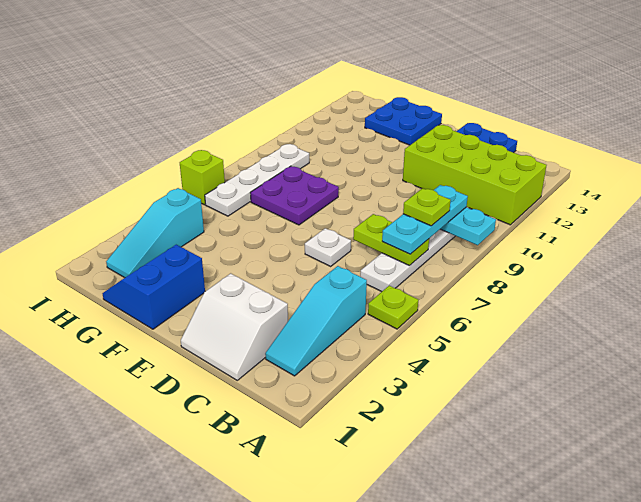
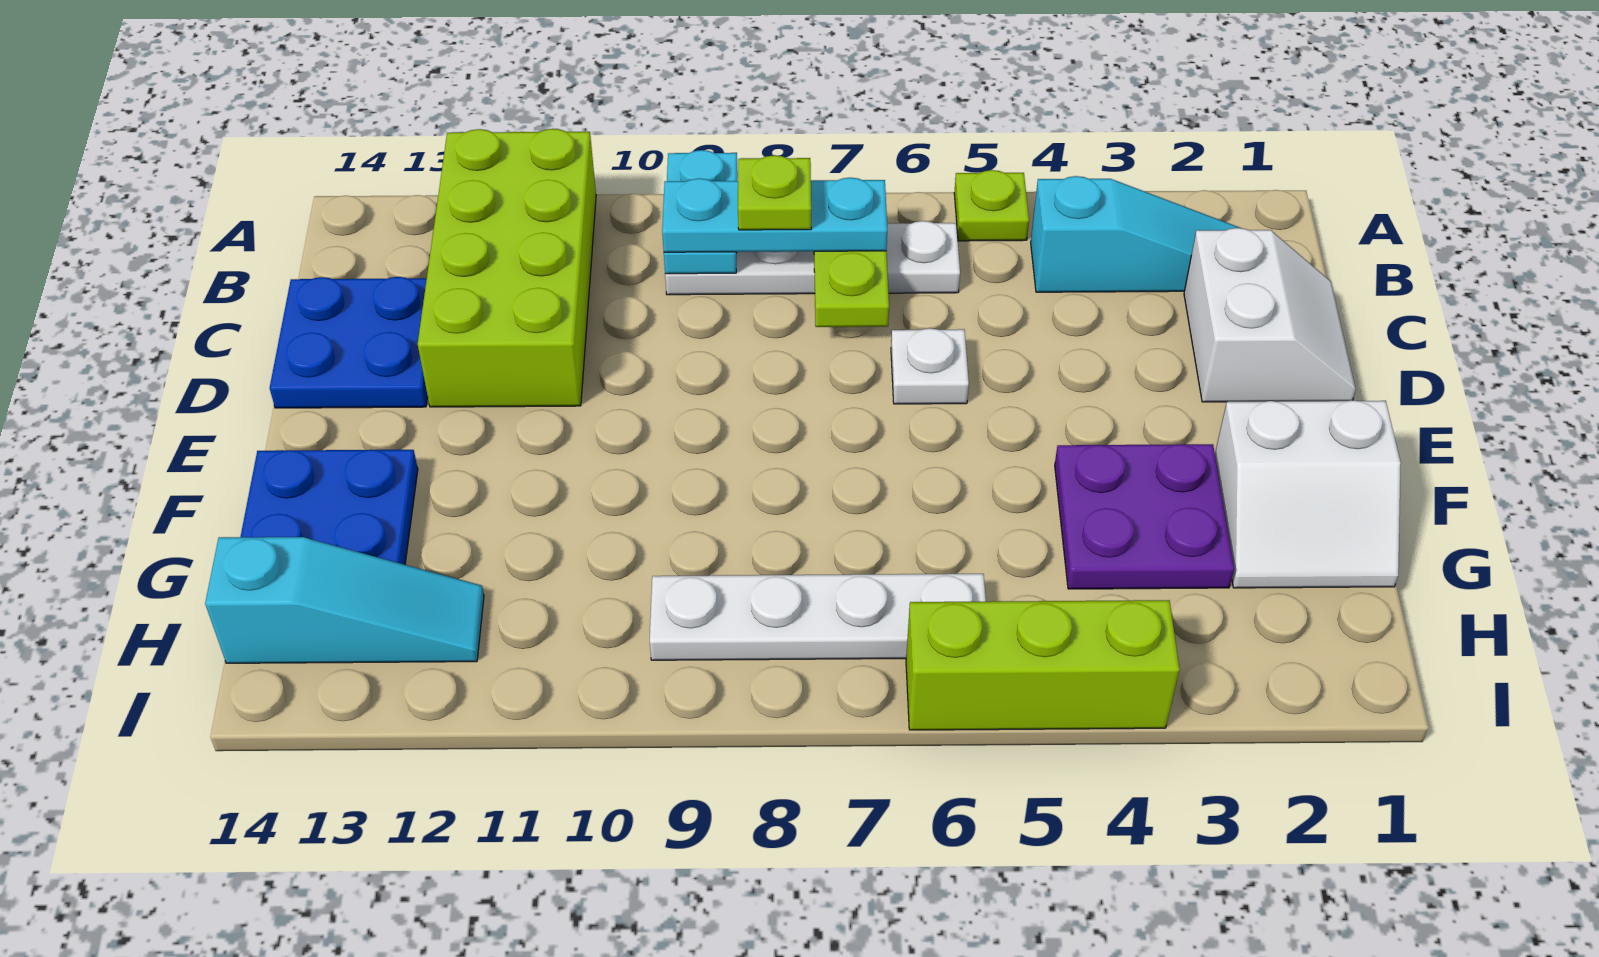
blue slope F1:G2 level 1 top F -> white slope F1:G2 level 1 top F
purple plate F7:G8 level 1 -> purple plate F3:G4 level 1
cyan slope H2:H4 level 1 top 4 -> cyan slope H12:H14 level 1 top 14
lime brick I6 level 1 -> lime brick I4:I6 level 1

